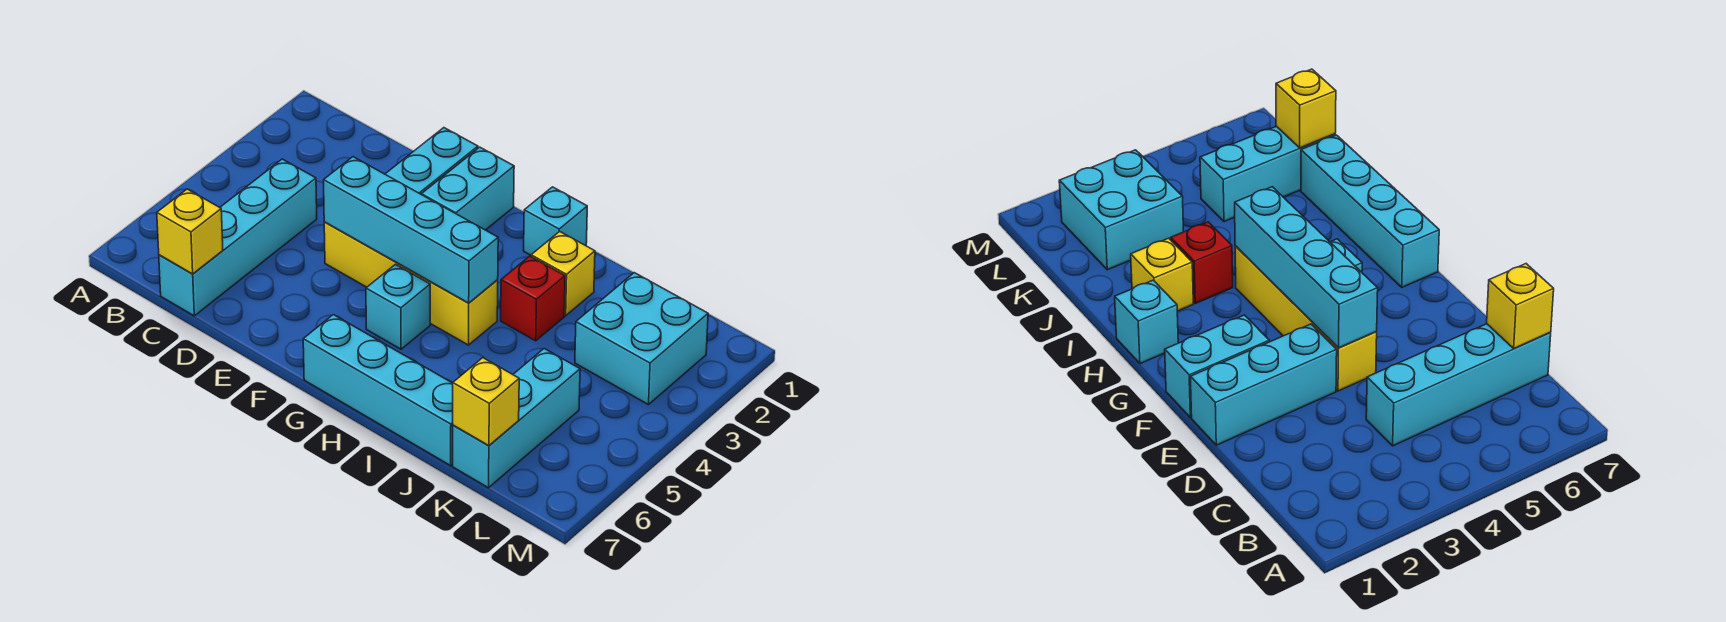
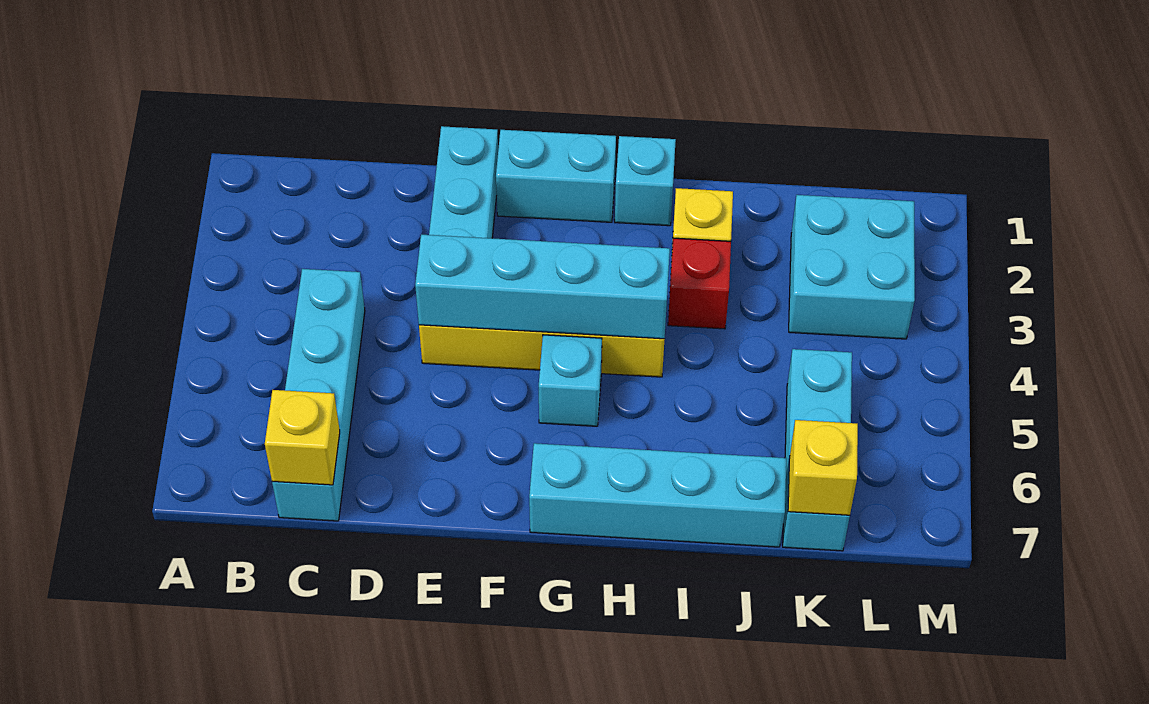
cyan brick F1:F2 level 1 -> cyan brick F1:G1 level 1

